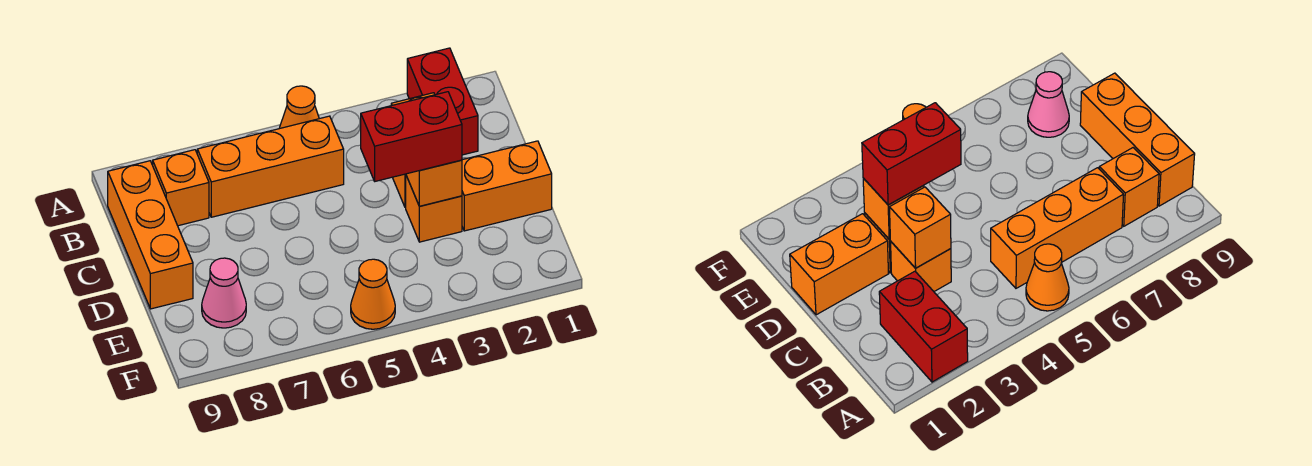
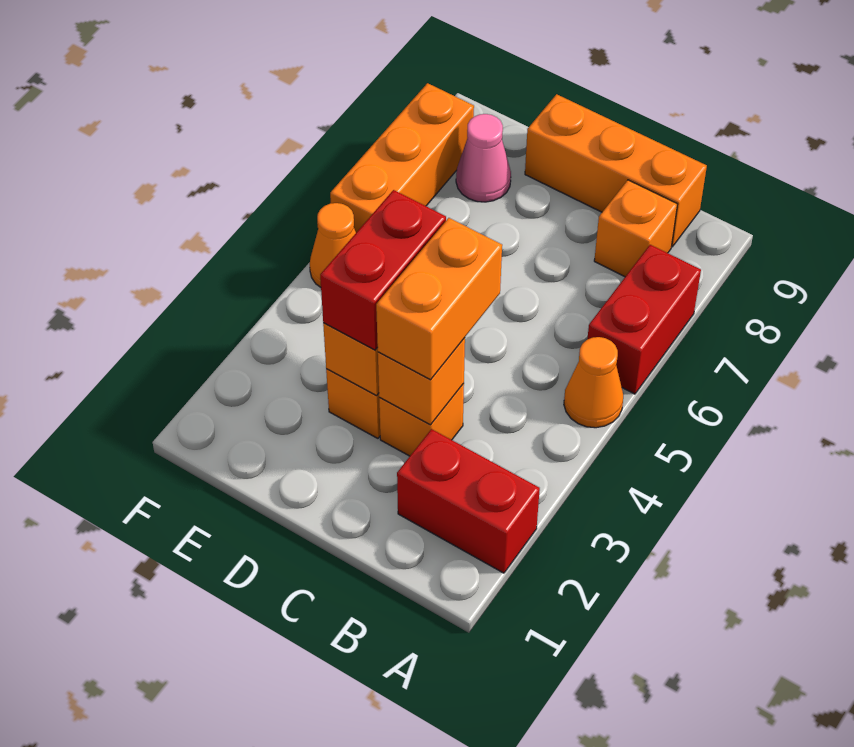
none -> red brick A6:A7 level 1
orange brick B5:B7 level 1 -> orange brick F6:F8 level 1
orange brick D1:D2 level 1 -> orange brick C3:C4 level 3

